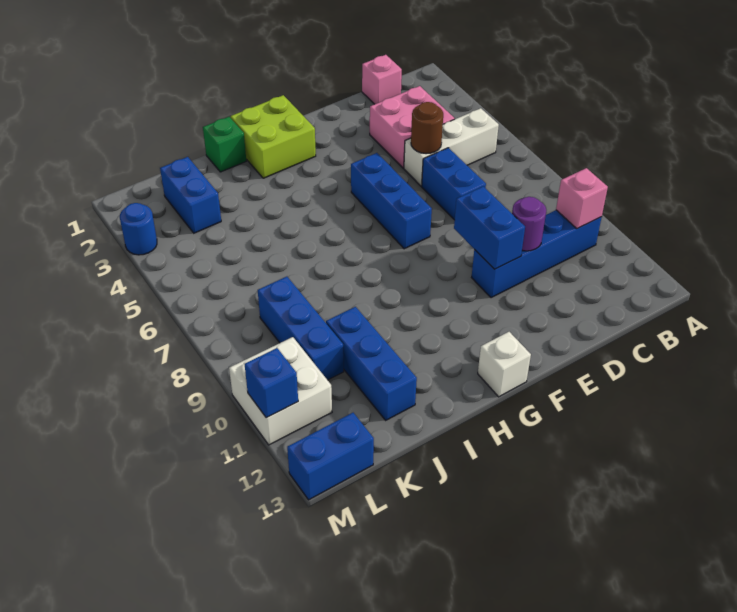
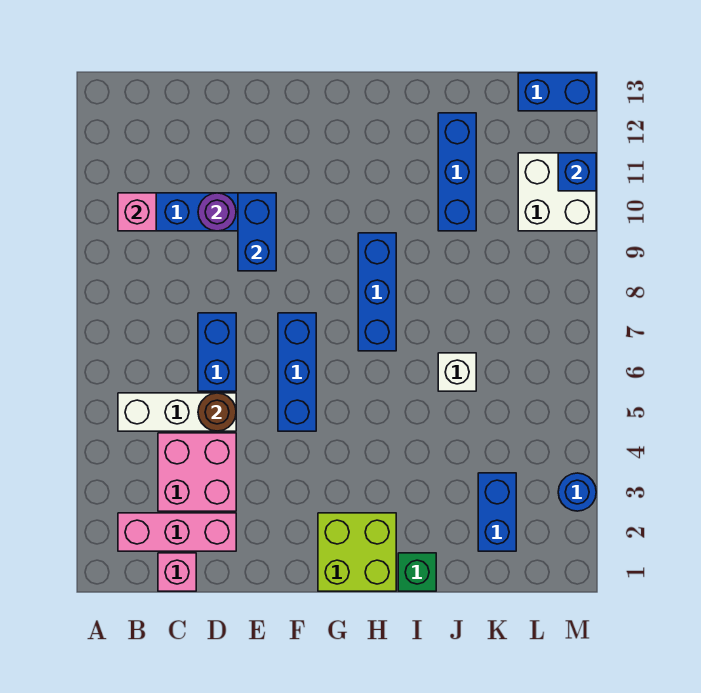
none -> pink brick B2:D2 level 1
white brick G13 level 1 -> white brick J6 level 1
blue brick K8:K10 level 1 -> blue brick H7:H9 level 1

